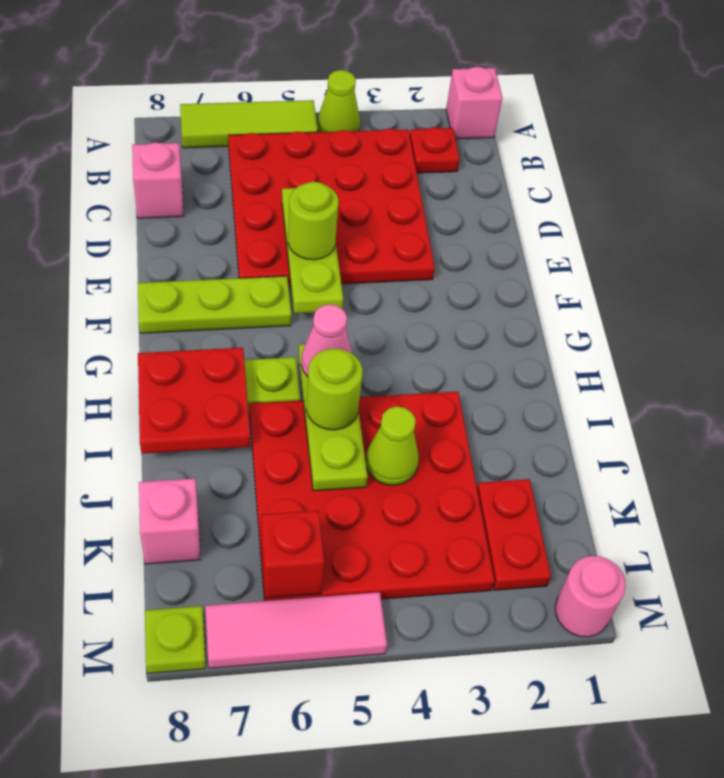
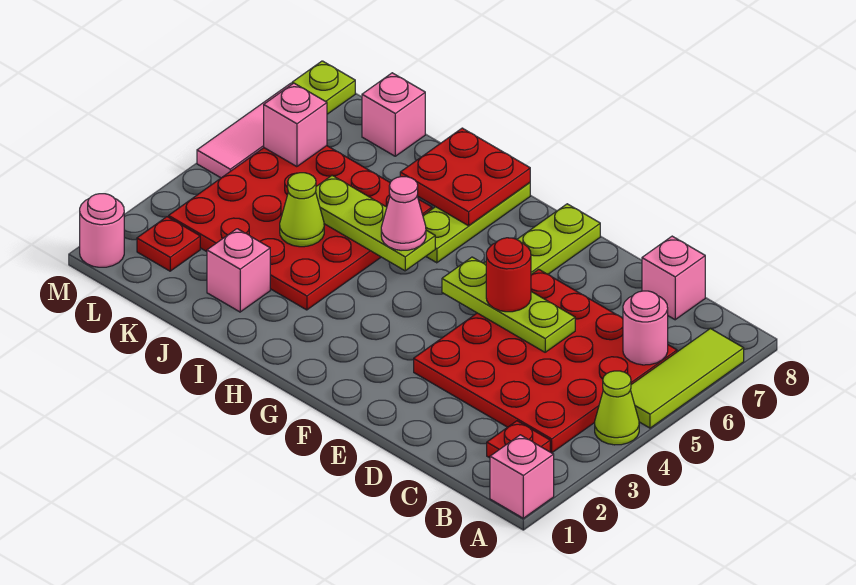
none -> pink round brick B6 level 2
lime round brick E5 level 3 -> red round brick E5 level 3
lime round brick I5 level 3 -> none
none -> pink brick J2 level 1
red plate K2:L2 level 1 -> red plate L2 level 1
red brick L6 level 2 -> pink brick L6 level 2

